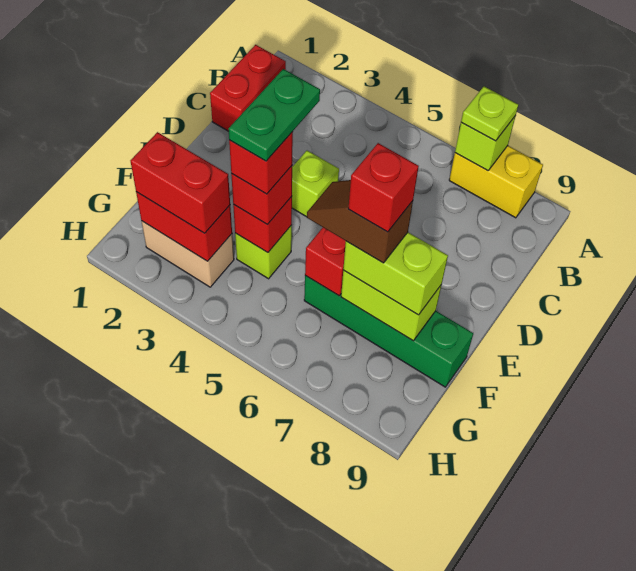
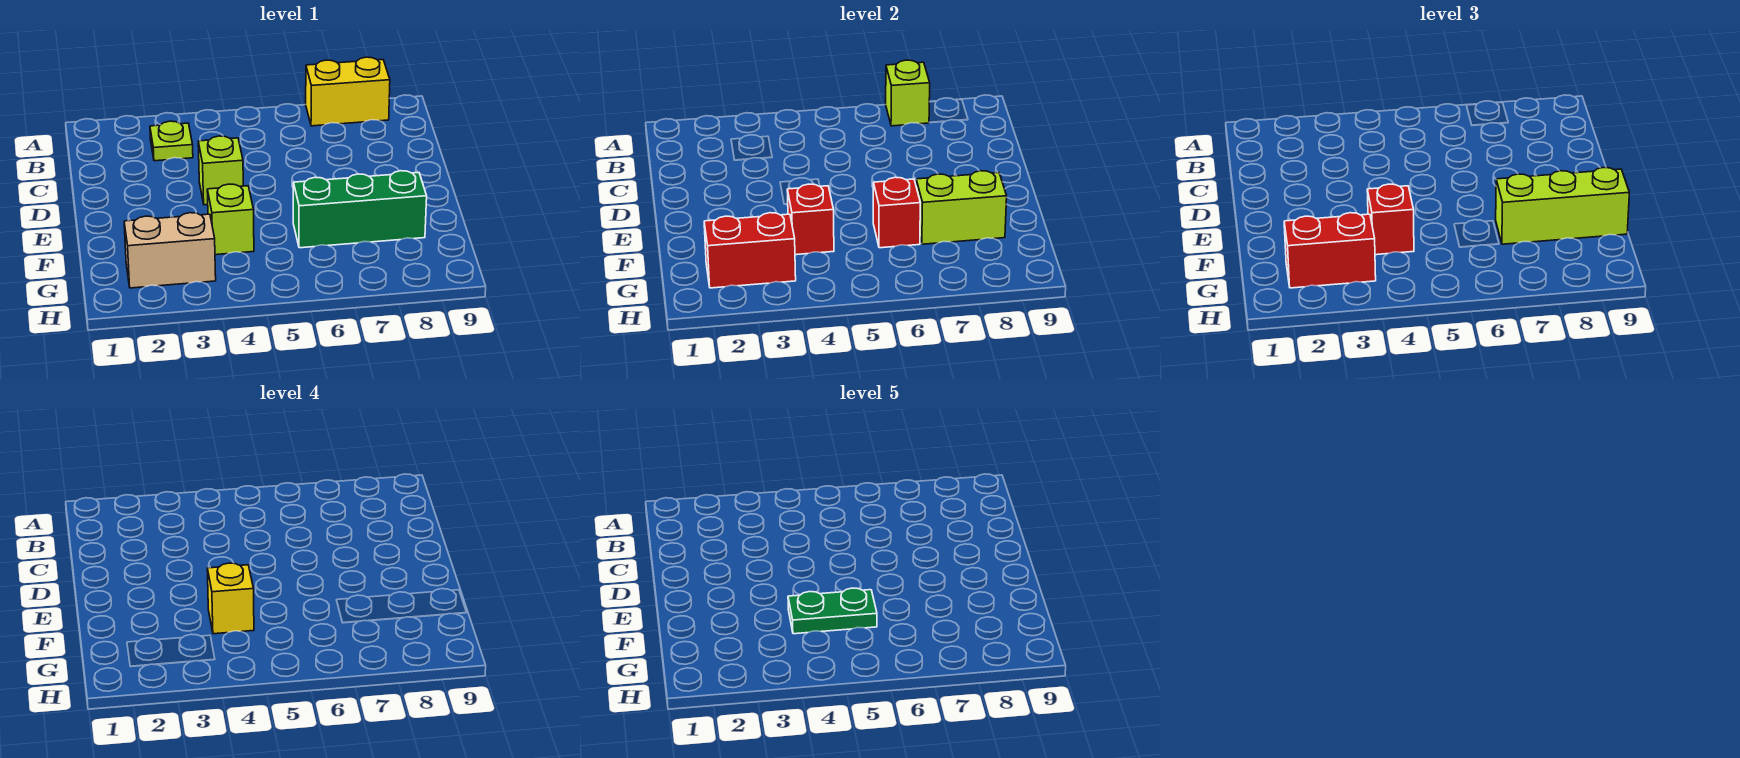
lime plate A7 level 3 -> lime plate B3 level 1
red brick B1:C1 level 1 -> none
green plate E4:F4 level 5 -> green plate F4:F5 level 5
red brick F4 level 4 -> yellow brick F4 level 4
green brick F6:F9 level 1 -> green brick F6:F8 level 1
brown slope F6:F7 level 4 top 7 -> none
lime brick F7:F8 level 3 -> lime brick F7:F9 level 3
red brick F7 level 5 -> none

